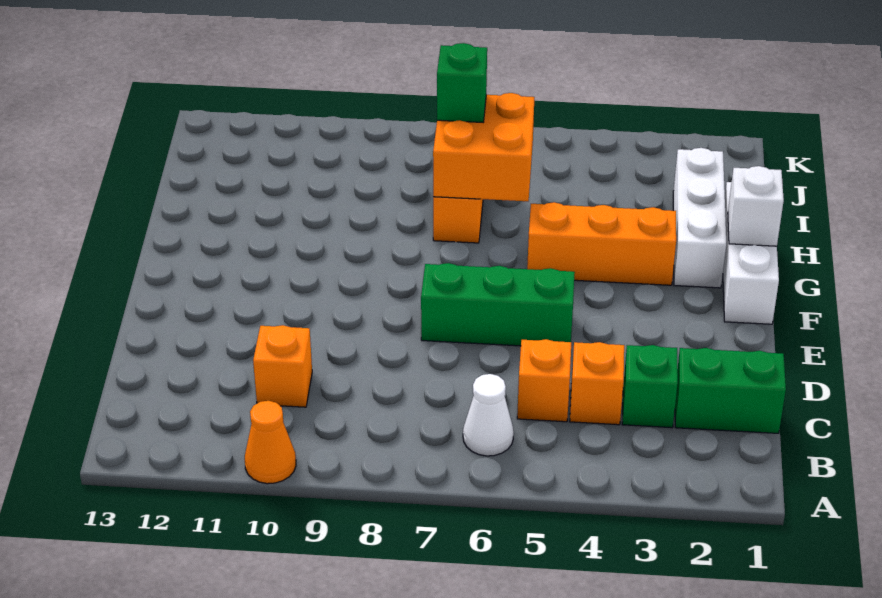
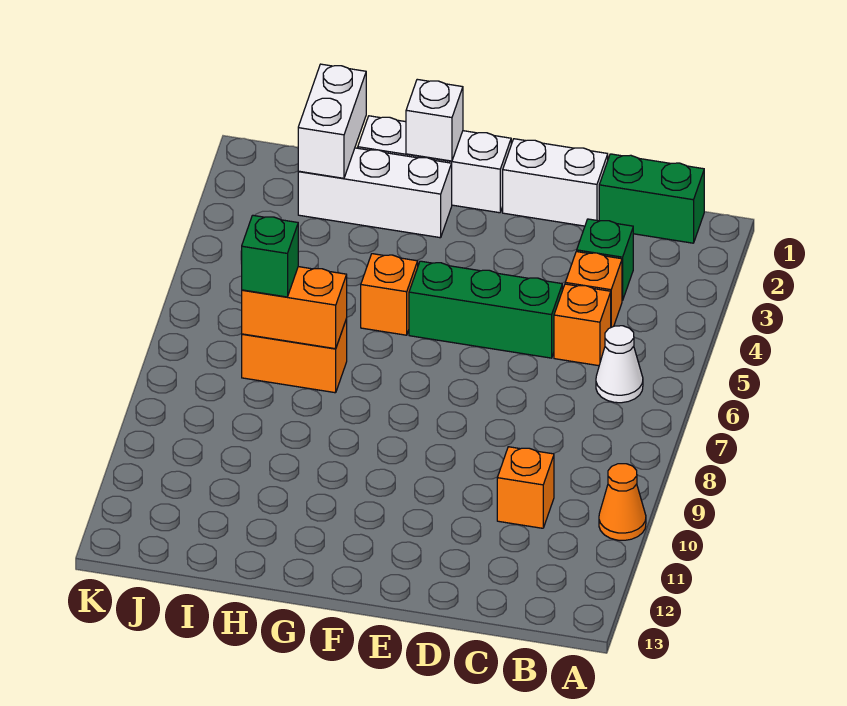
green brick C1:C2 level 1 -> green brick B1:C1 level 1
none -> white brick D1:E1 level 1
green brick E5:E7 level 1 -> green brick D5:F5 level 1
orange brick G3:G5 level 1 -> orange brick G5 level 1
orange brick H6:I7 level 2 -> orange brick H7:I7 level 2
none -> white brick I1:I2 level 2

